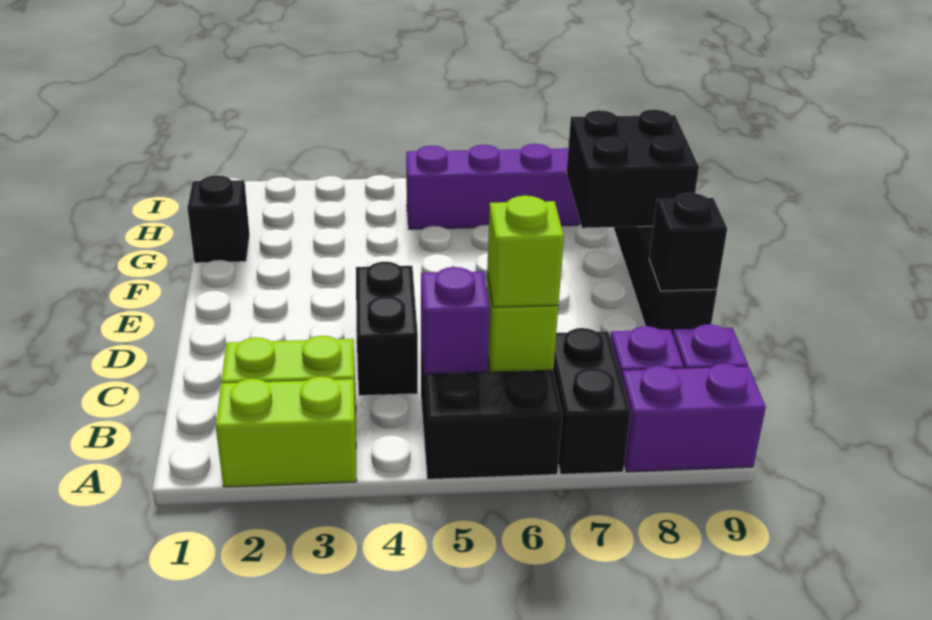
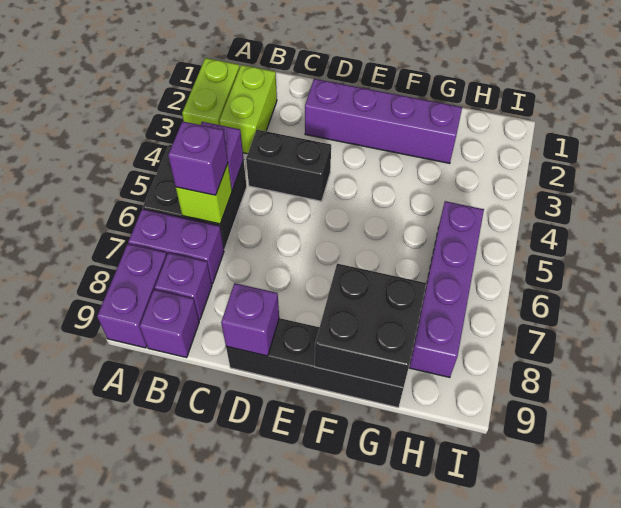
black brick A7:B7 level 1 -> purple brick A7:B7 level 1
lime brick B6 level 3 -> purple brick B6 level 3
none -> purple brick D2:G2 level 1
black brick D9 level 2 -> purple brick D9 level 2
black brick G1 level 1 -> none

